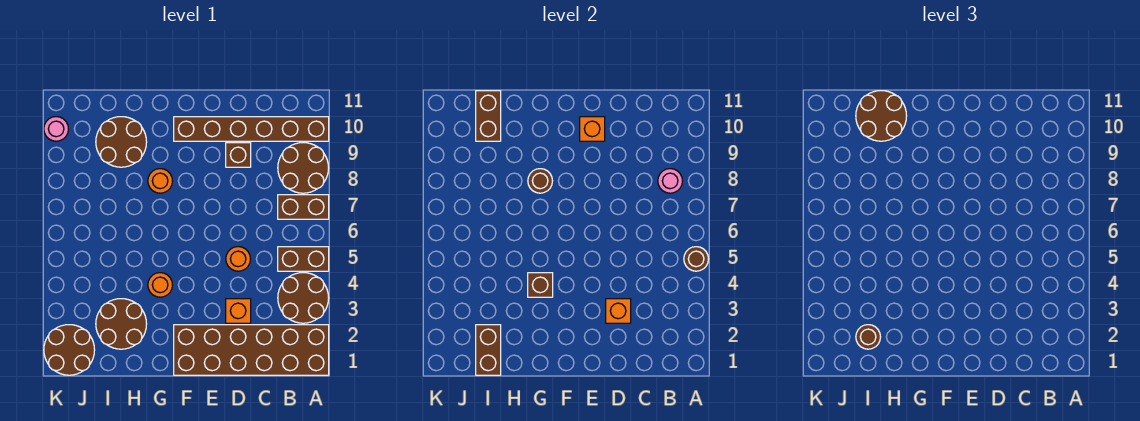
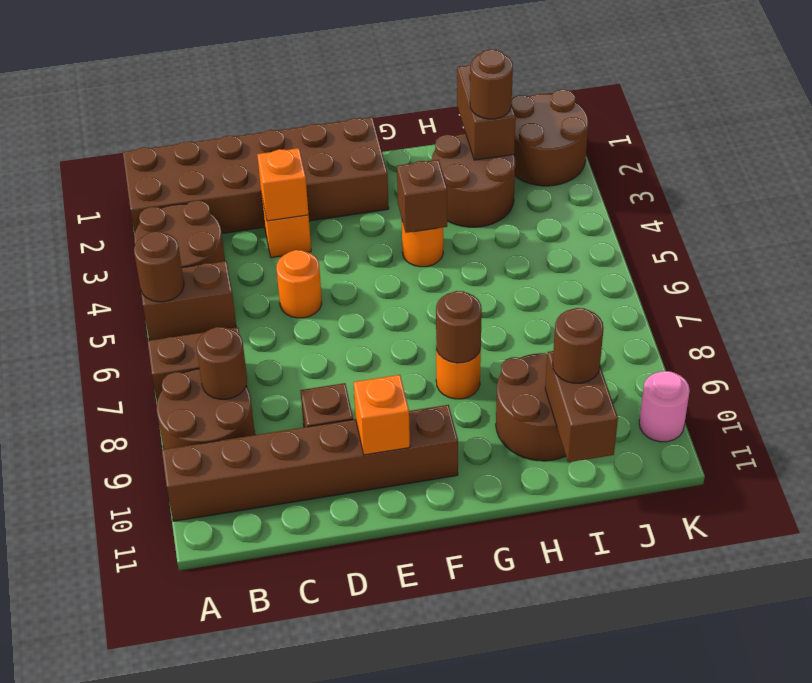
pink round brick B8 level 2 -> brown round brick B8 level 2
brown round brick H10:I11 level 3 -> brown round brick I10 level 3

